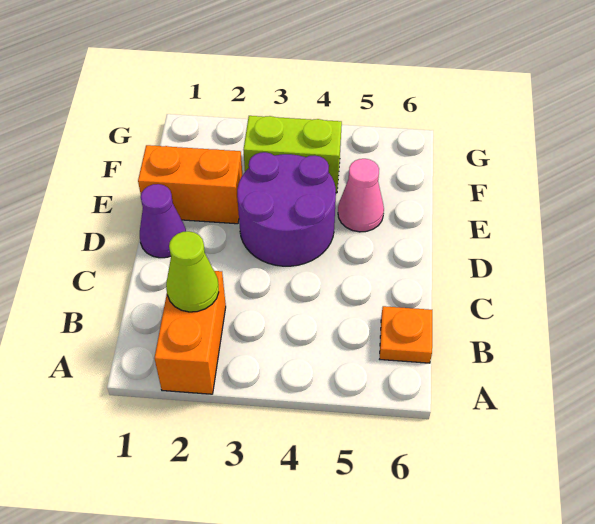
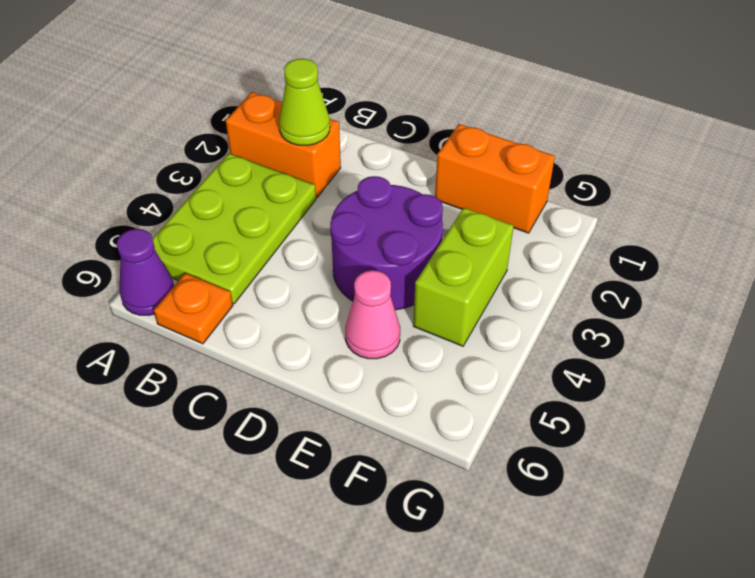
none -> lime plate A3:B5 level 1
purple cone D1 level 1 -> purple cone A6 level 1
orange brick E1:E2 level 1 -> orange brick E1:F1 level 1

